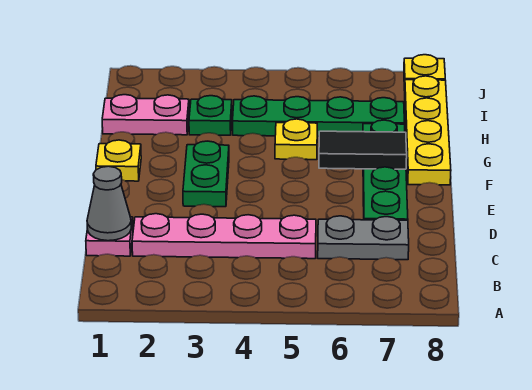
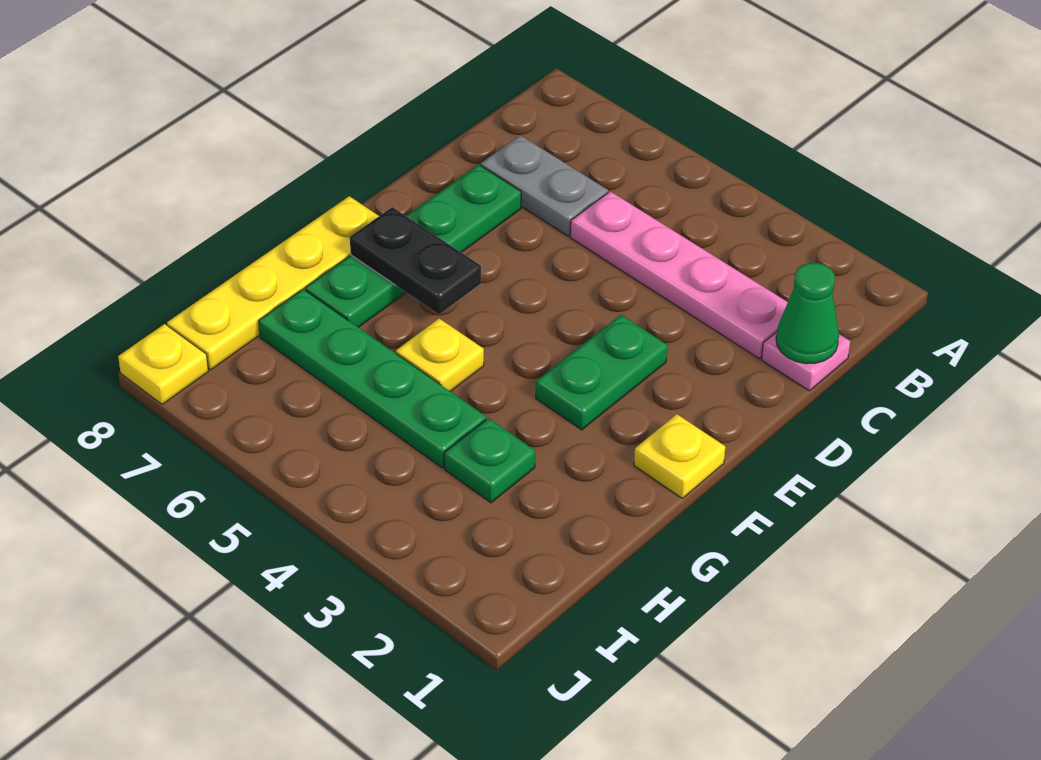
grey cone C1 level 2 -> green cone C1 level 2
black tile F6:F7 level 2 -> black plate F6:F7 level 2
pink plate H1:H2 level 1 -> none

